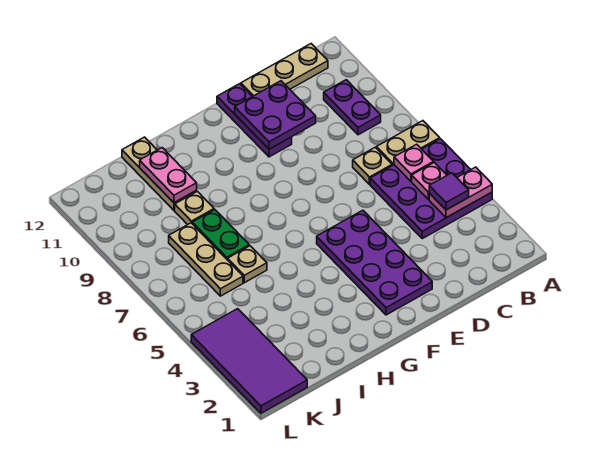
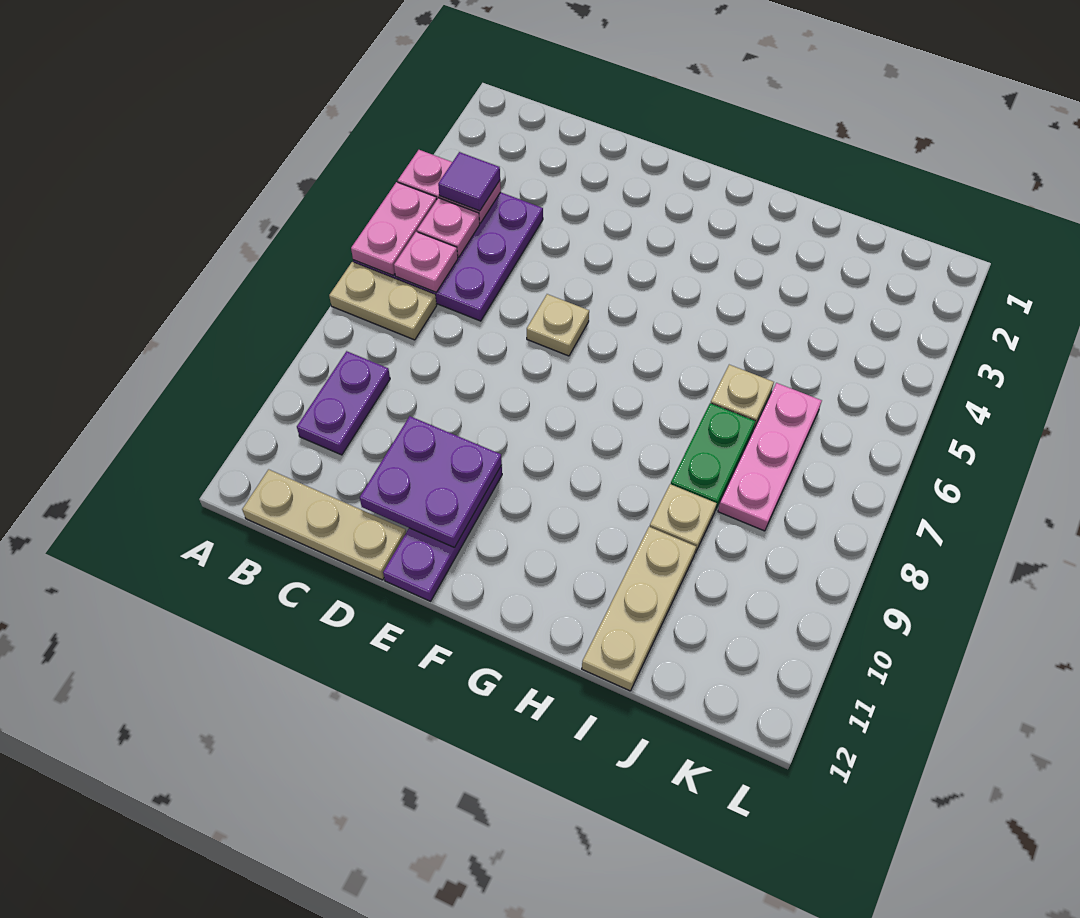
tan plate C7 level 1 -> tan plate E6 level 1
purple plate E2:F5 level 1 -> none
pink plate I10:I11 level 2 -> pink plate A5:A6 level 2
tan plate J6:J8 level 1 -> pink plate J6:J8 level 1
purple tile K1:L4 level 1 -> none

